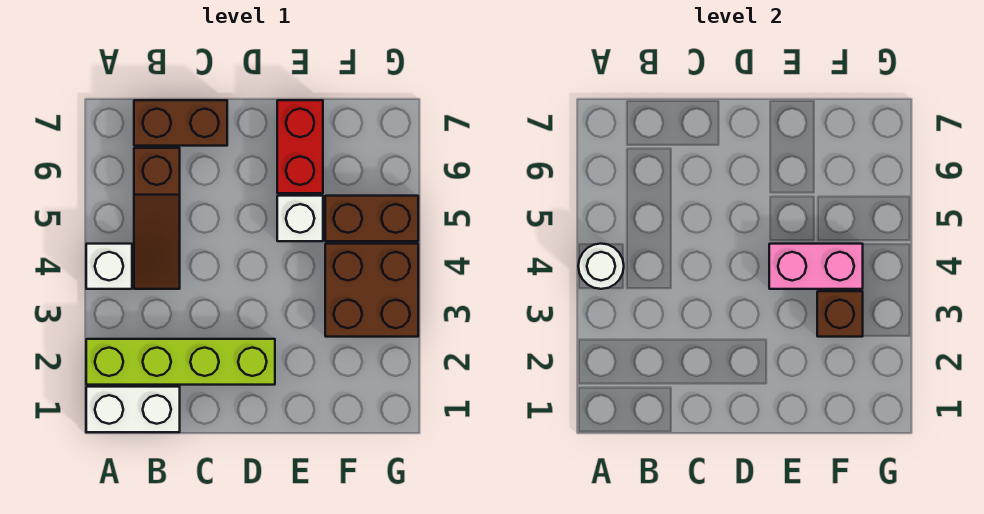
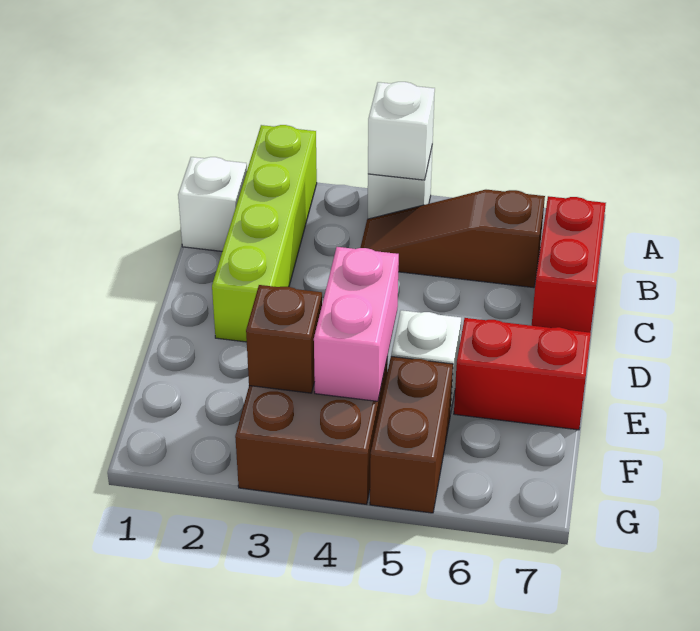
white brick A1:B1 level 1 -> white brick B1 level 1
white round brick A4 level 2 -> white brick A4 level 2
brown brick B7:C7 level 1 -> red brick B7:C7 level 1

